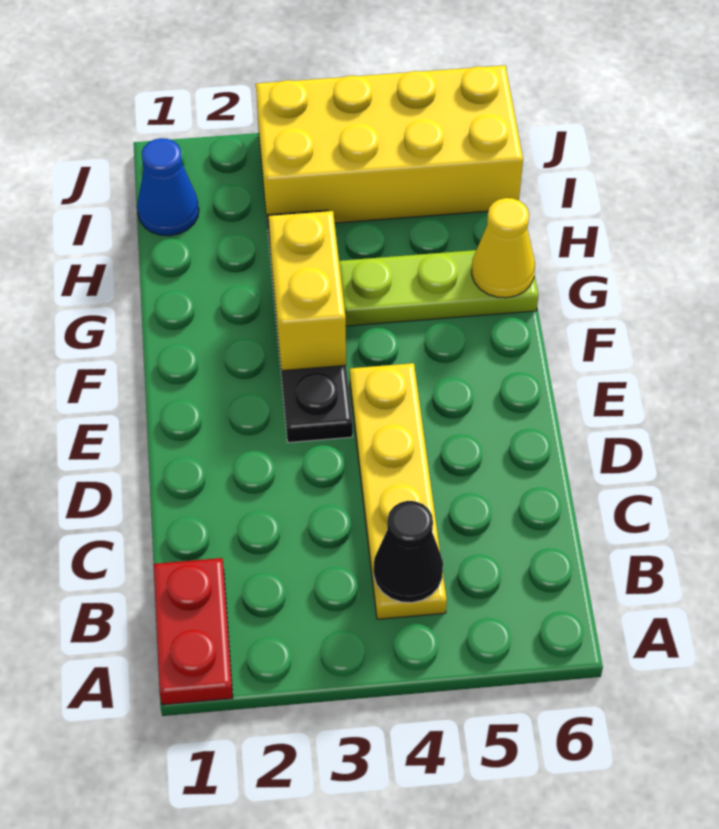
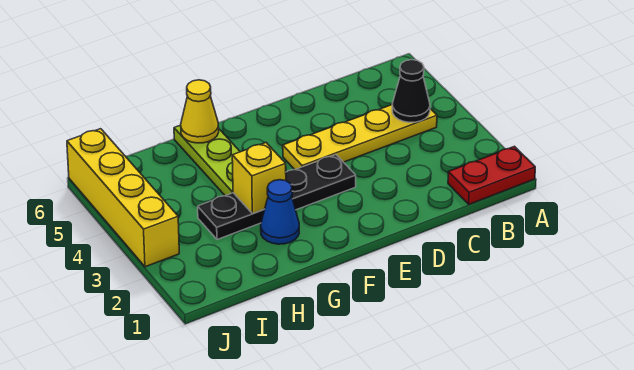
yellow brick F3:G3 level 2 -> yellow brick G3 level 2
blue cone I1 level 1 -> blue cone G2 level 1
yellow brick I3:J6 level 1 -> yellow brick J3:J6 level 1

